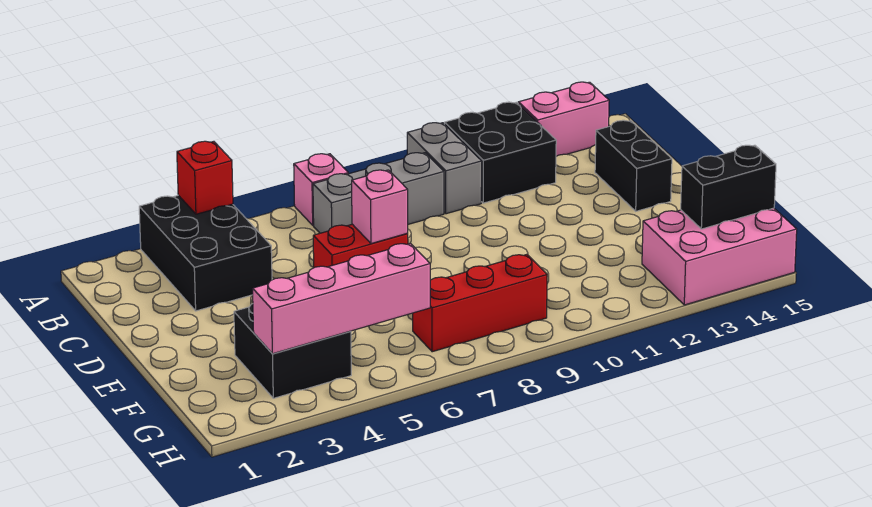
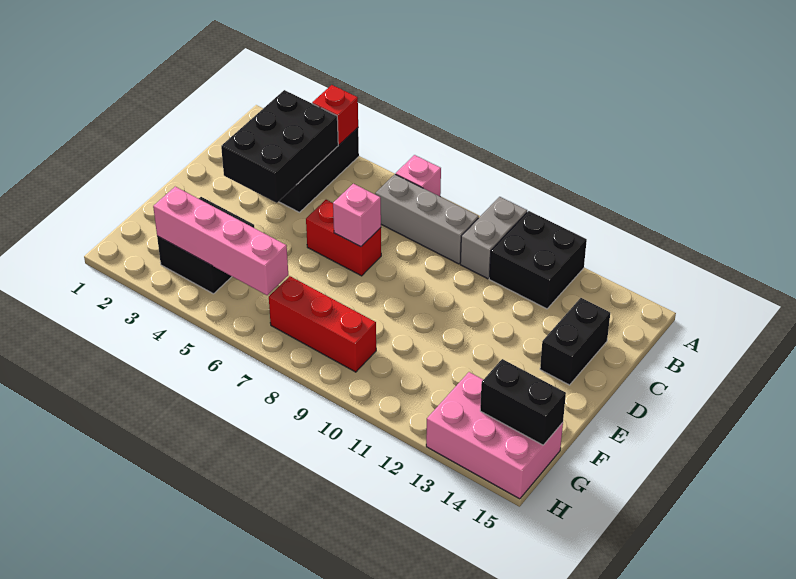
pink brick A13:A14 level 1 -> none
none -> black brick B3:D4 level 2

